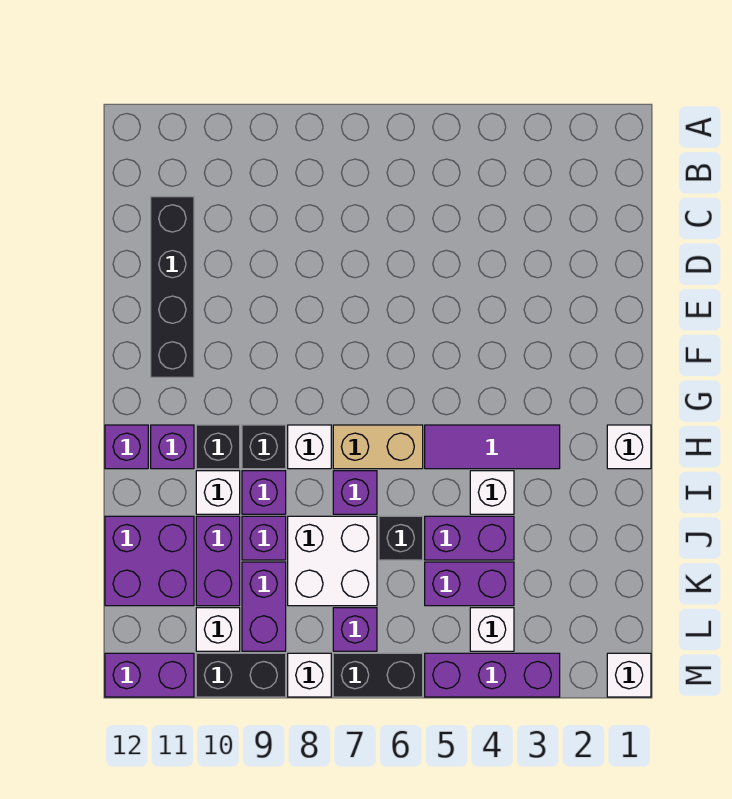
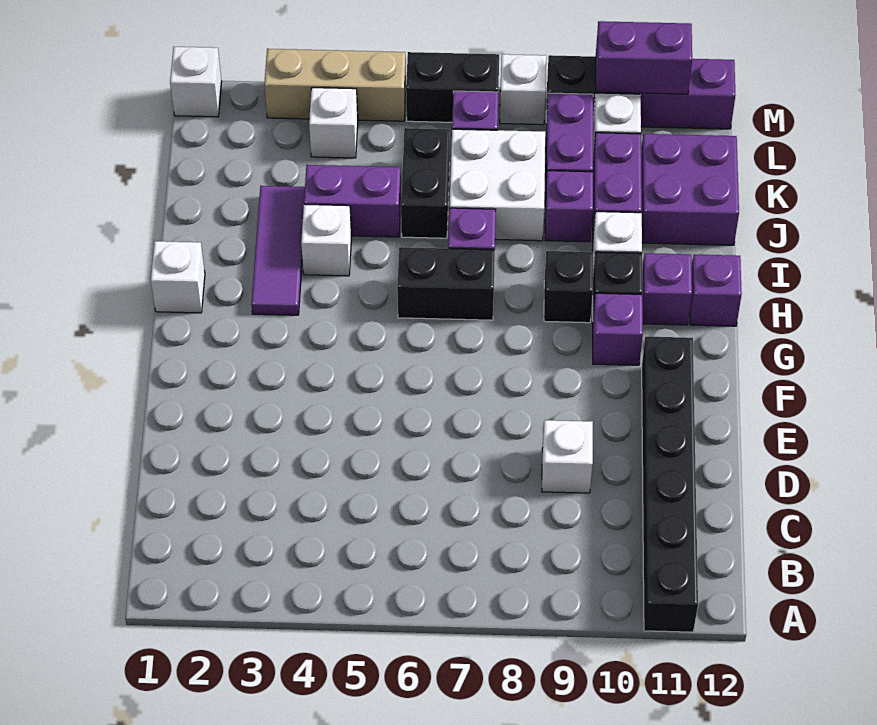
black brick C11:F11 level 1 -> black brick A11:F11 level 1
purple tile H3:H5 level 1 -> purple tile H3:J3 level 1
tan brick H6:H7 level 1 -> black brick H6:H7 level 1
white brick H8 level 1 -> white brick D9 level 1
purple brick I9 level 1 -> purple brick G10 level 1
black brick J6 level 1 -> black brick J6:K6 level 1
purple brick K4:K5 level 1 -> purple brick M10:M11 level 2
purple brick M3:M5 level 1 -> tan brick M3:M5 level 1

